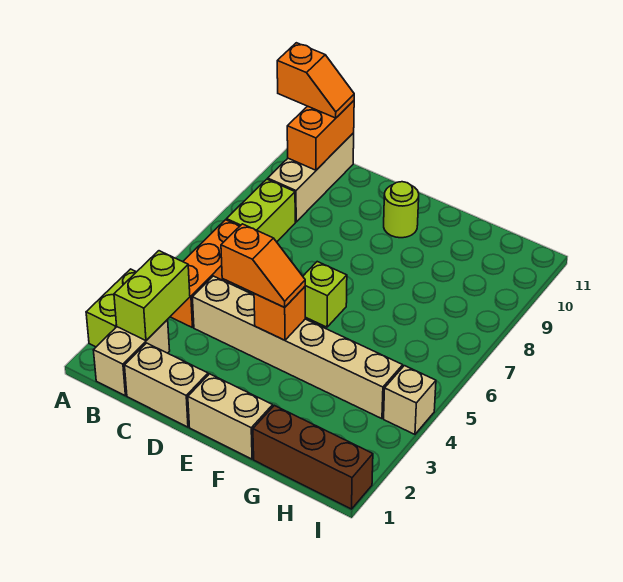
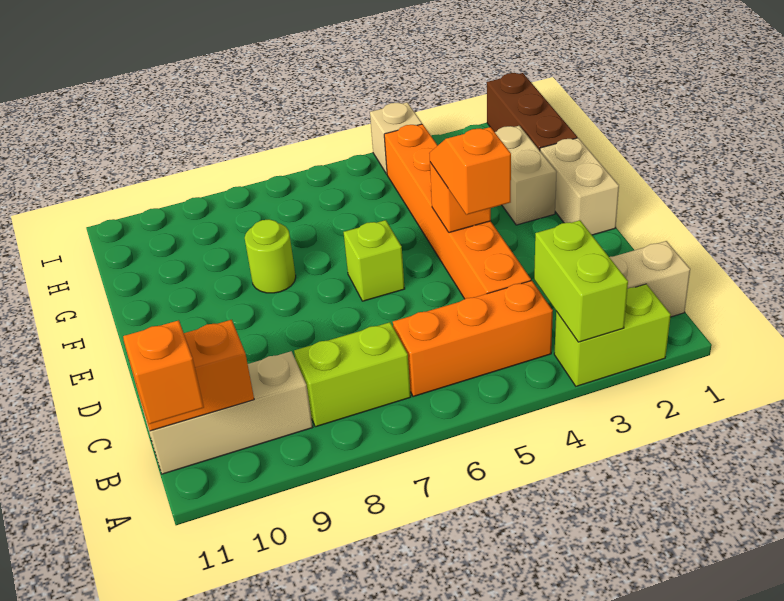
lime brick B2:B3 level 2 -> lime brick A3:B3 level 2
tan brick C1:D1 level 1 -> tan brick F2:G2 level 1
tan brick C4:H4 level 1 -> orange brick C4:H4 level 1
lime round brick E10 level 1 -> lime round brick F8 level 1

